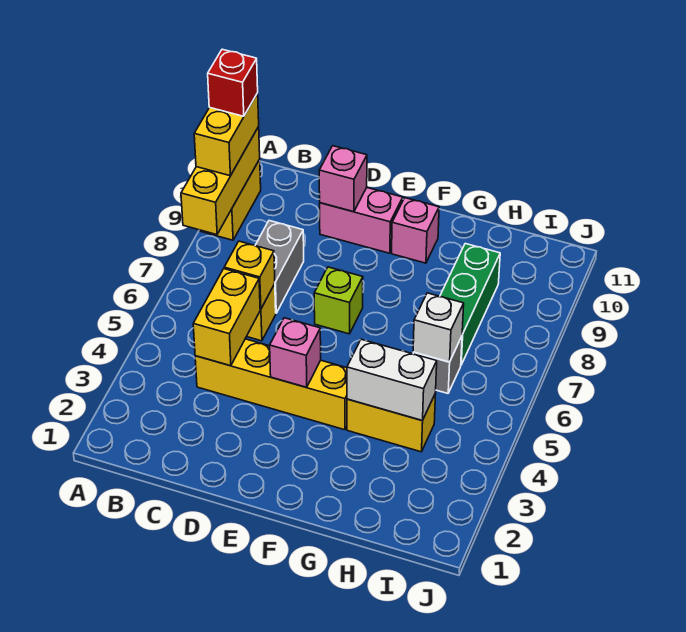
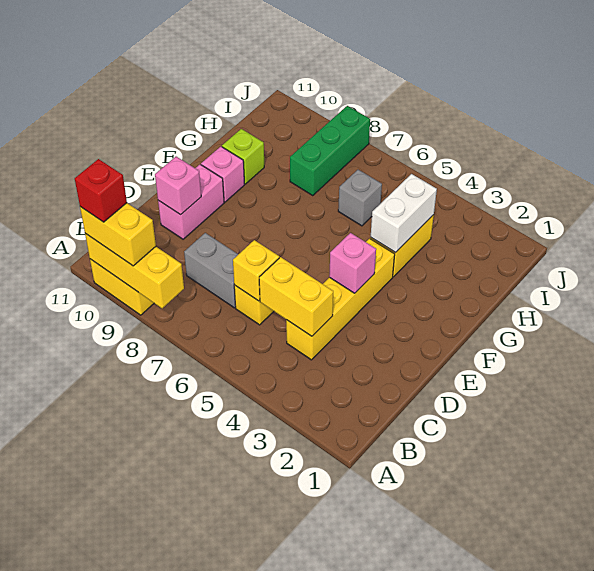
lime brick E7 level 1 -> lime brick G10 level 1
white brick H6 level 2 -> none
green brick H7:H9 level 1 -> green brick H8:J8 level 1

